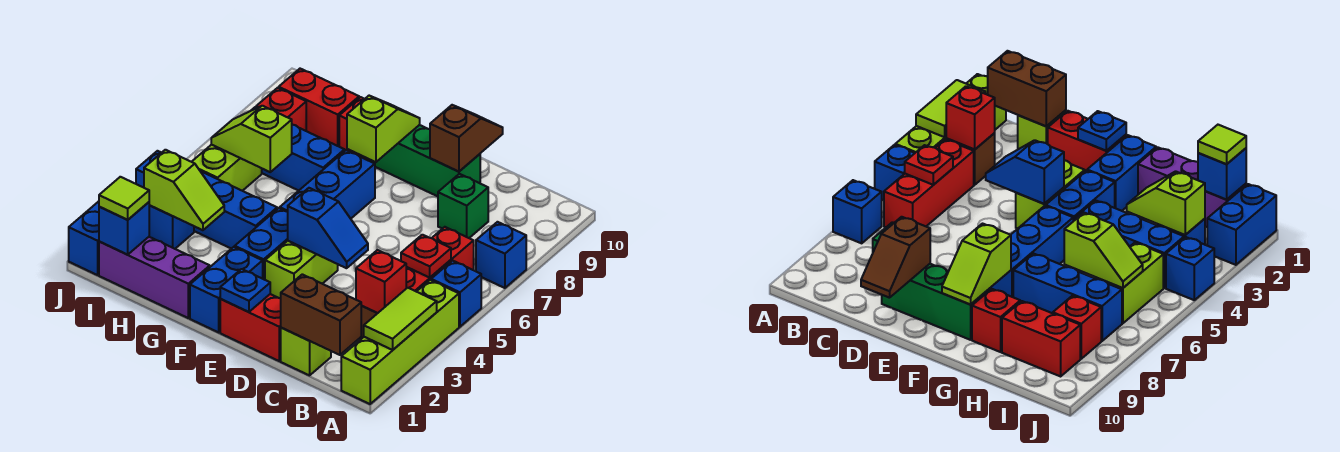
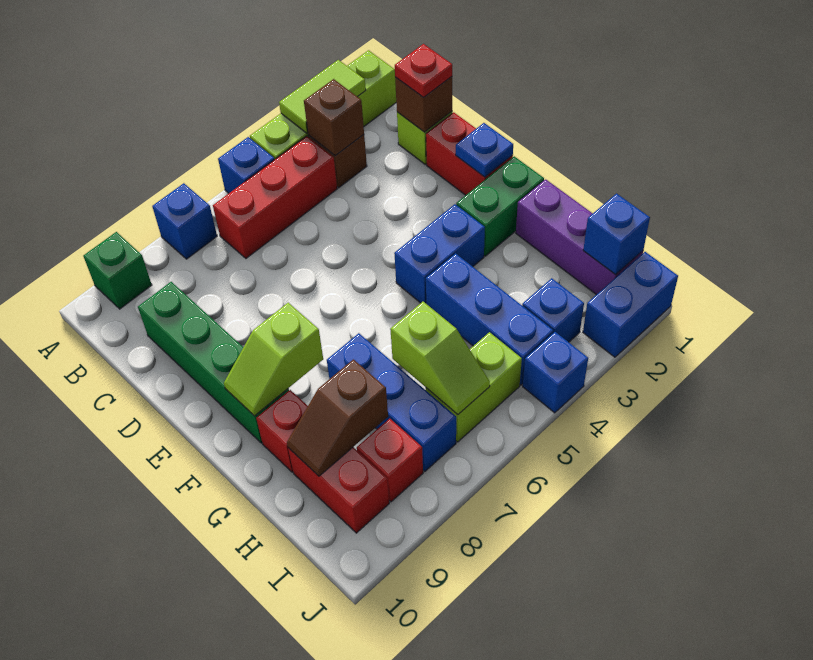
brown brick B1:C1 level 2 -> brown brick C1 level 2
red brick B3 level 2 -> brown brick B3 level 2
red plate B5 level 2 -> red plate C1 level 3
green brick C8 level 1 -> green brick A9 level 1
blue slope D4:E4 level 2 top E -> none
green brick D9:F9 level 1 -> green brick C9:F9 level 1
brown slope D9:D10 level 2 top 9 -> brown slope H8:H9 level 2 top 8
lime brick E3:E4 level 1 -> none
blue brick F1:F2 level 1 -> green brick F1:F2 level 1
blue brick F5:F7 level 1 -> none
lime slope H3:I3 level 2 top I -> none
lime tile I1 level 3 -> none

